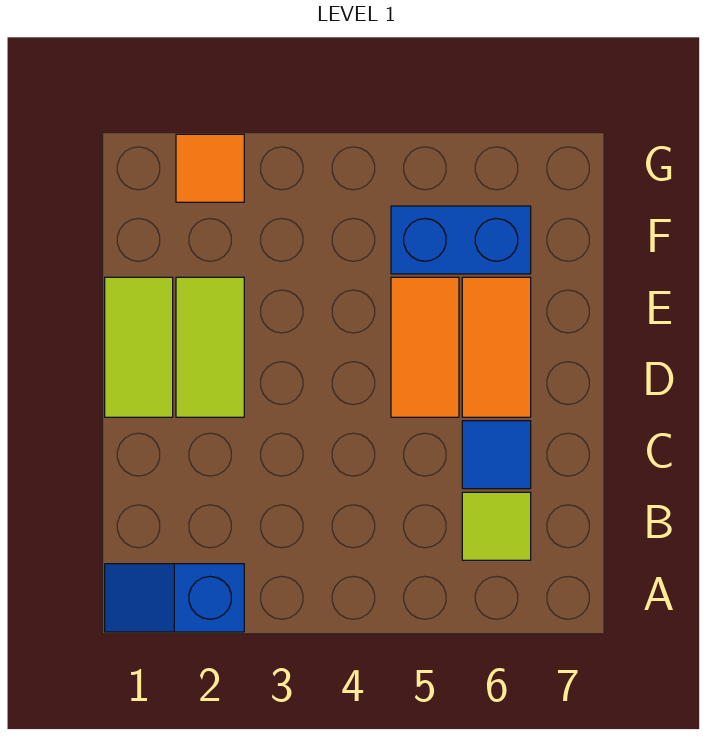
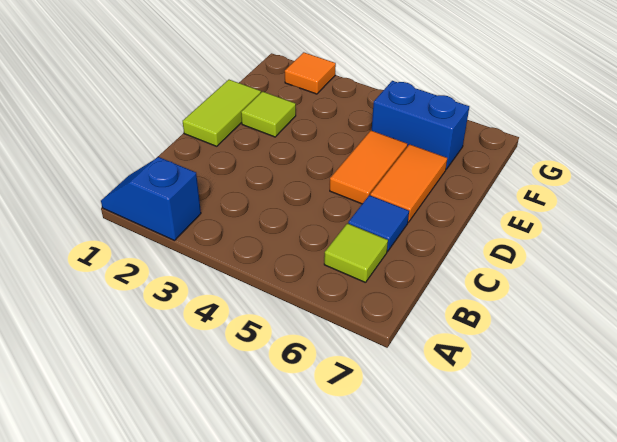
lime tile D2:E2 level 1 -> lime tile E2 level 1

